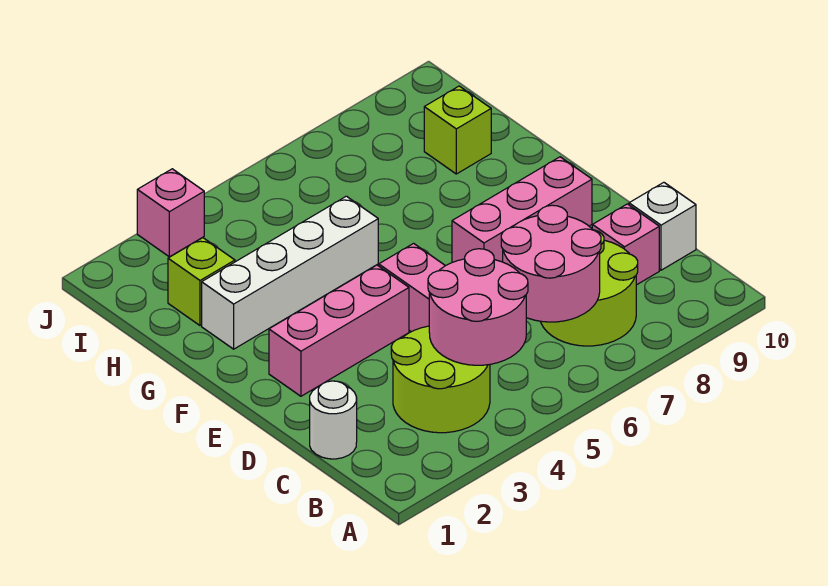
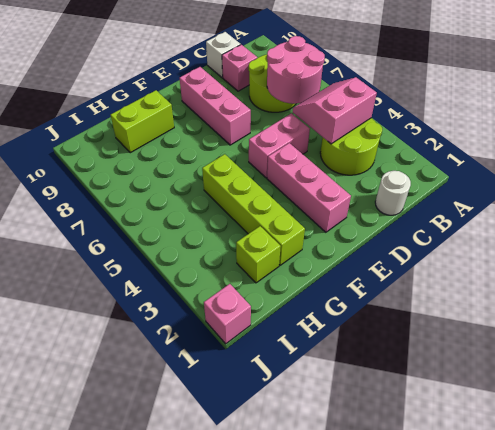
pink round brick B4:C5 level 2 -> pink slope B4:C5 level 2 top 4
white brick G2:G5 level 1 -> lime brick G2:G5 level 1
lime brick H9 level 1 -> lime brick G9:H9 level 1
pink brick J3 level 1 -> pink brick J1 level 1

